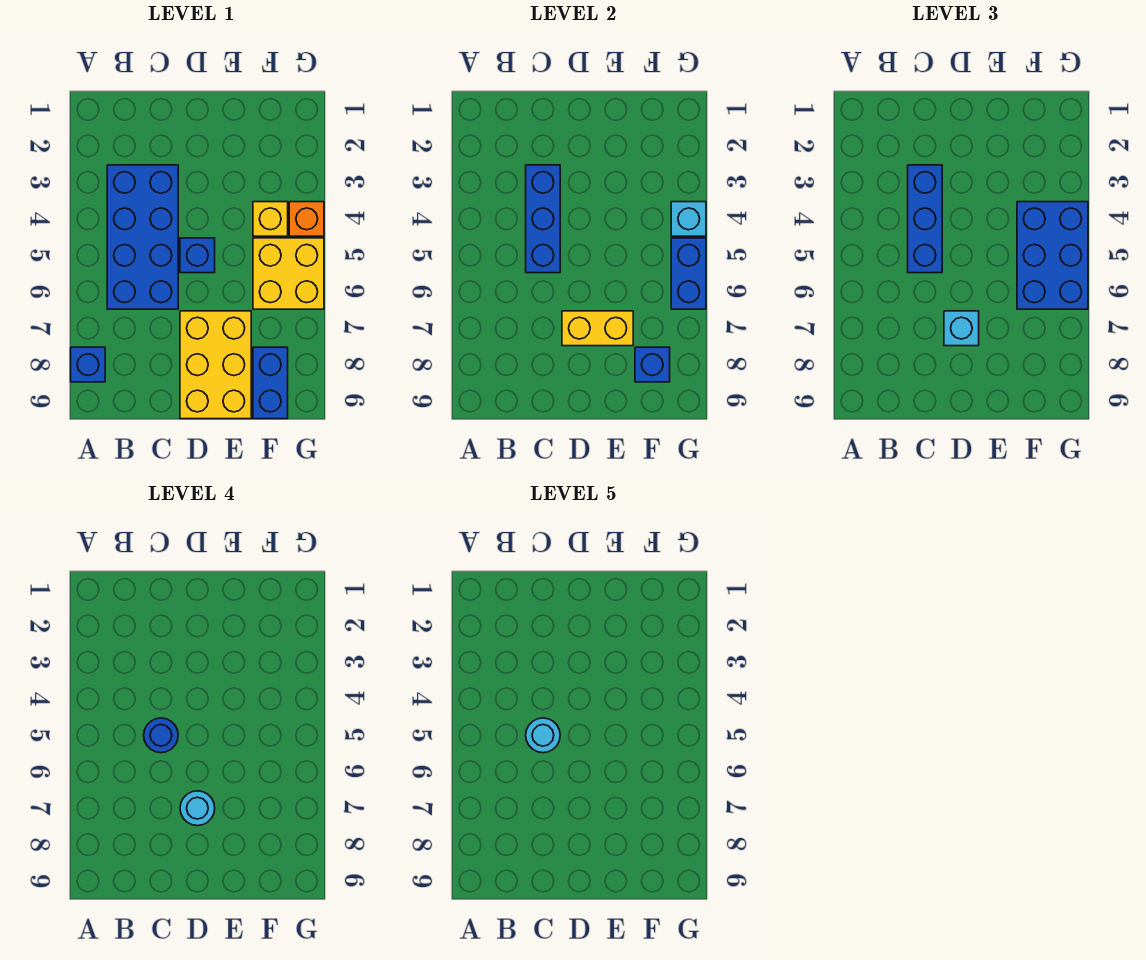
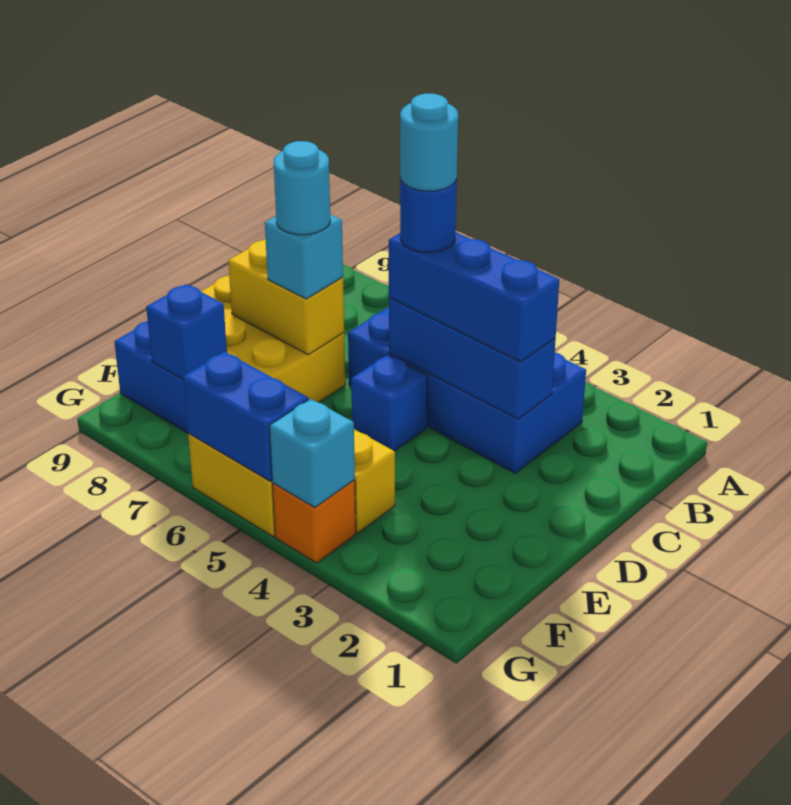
blue brick A8 level 1 -> none
yellow brick D7:E7 level 2 -> yellow brick D7:D8 level 2
blue brick F4:G6 level 3 -> none

